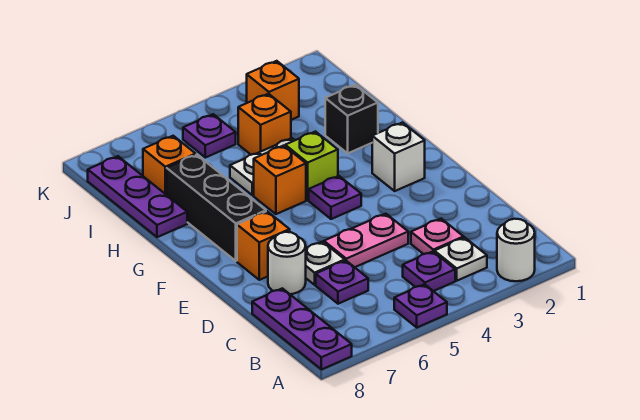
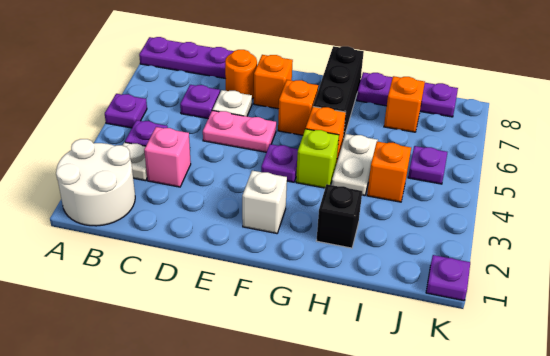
white round brick A2 level 1 -> white round brick A1:B2 level 1
pink plate C3 level 1 -> pink brick C3 level 1
pink plate D4:D5 level 1 -> pink plate D5:E5 level 1
white round brick D7 level 1 -> orange round brick D7 level 1
black brick F7:H7 level 1 -> black brick G6:G8 level 1
orange brick J3 level 1 -> orange brick F6 level 1
none -> purple plate K1 level 1

